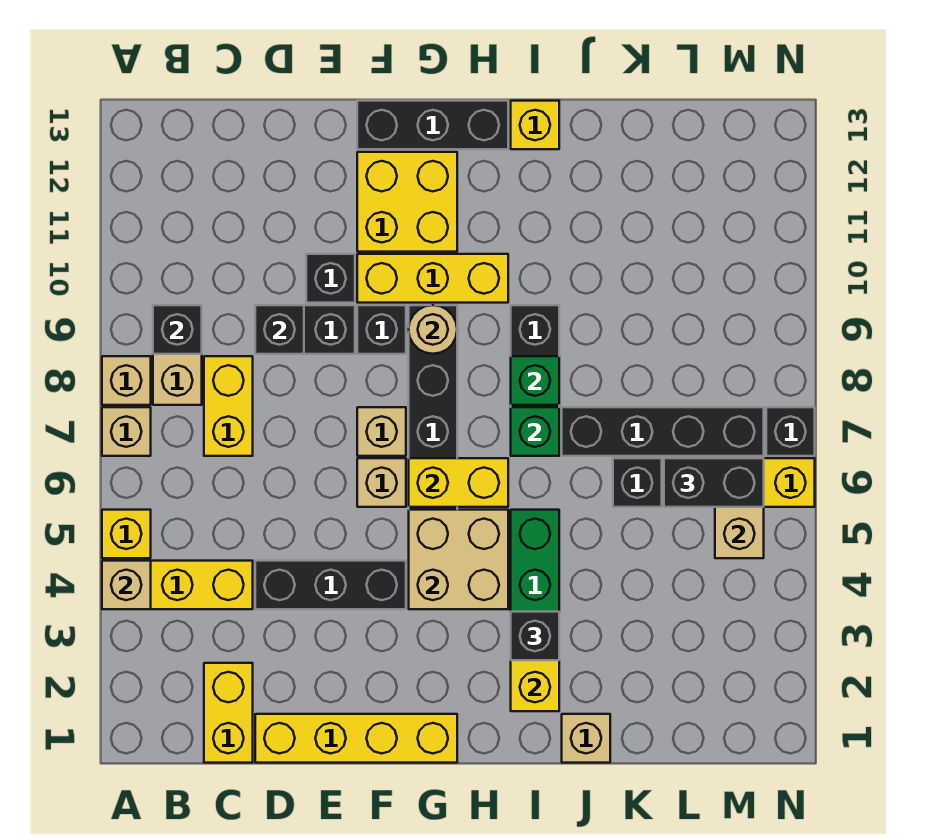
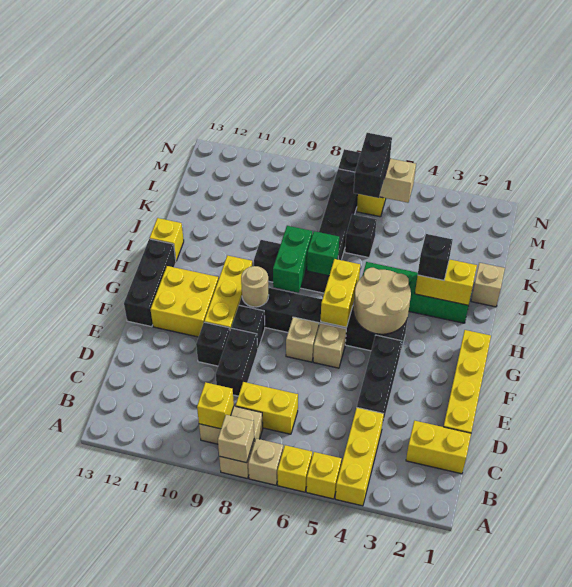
tan brick A4 level 2 -> tan brick A8 level 2
none -> yellow brick A6 level 1
black brick B9 level 2 -> yellow brick B9 level 2
black brick D9 level 2 -> none
tan brick G4:H5 level 2 -> tan round brick G4:H5 level 2
green brick I8 level 2 -> green brick H8:I8 level 2

